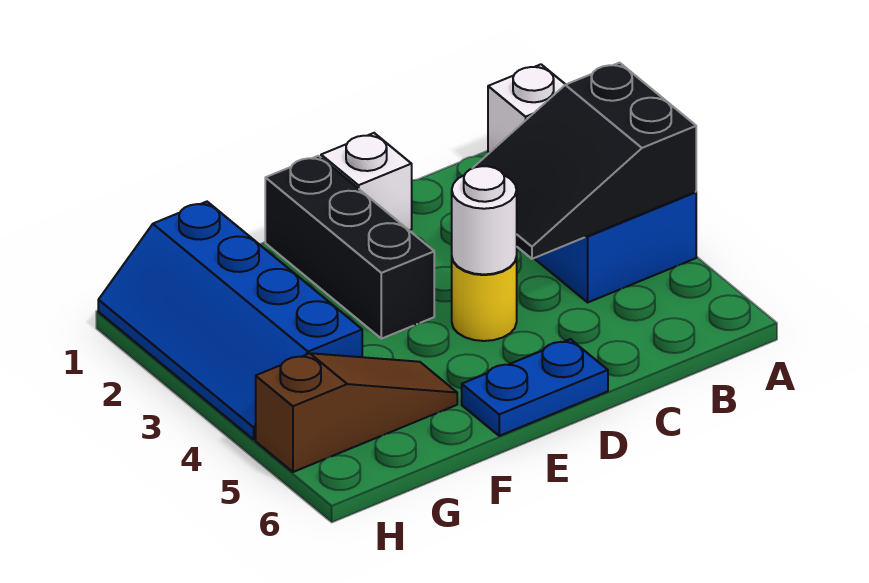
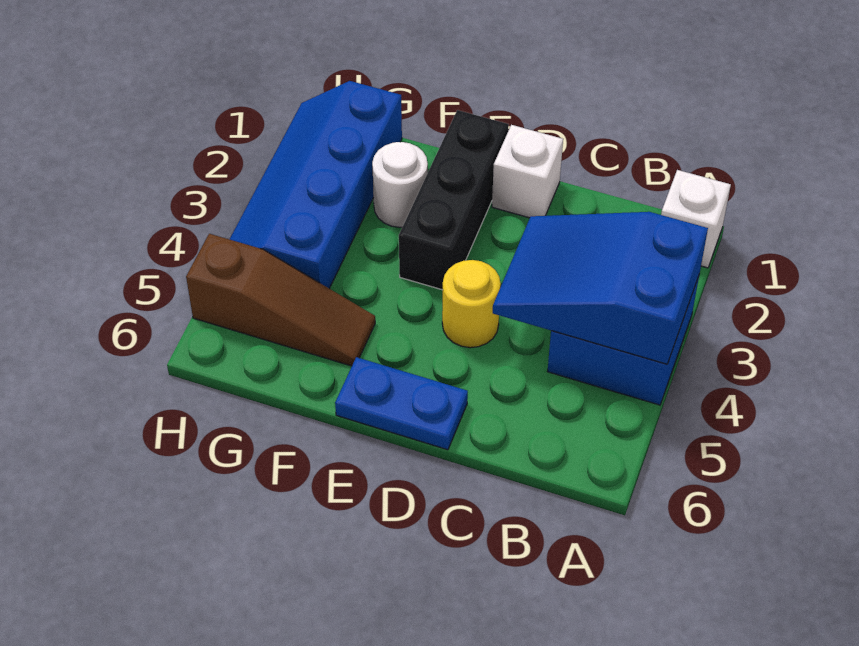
black slope A3:C4 level 2 top A -> blue slope A3:C4 level 2 top A
white round brick D4 level 2 -> white round brick F2 level 1

